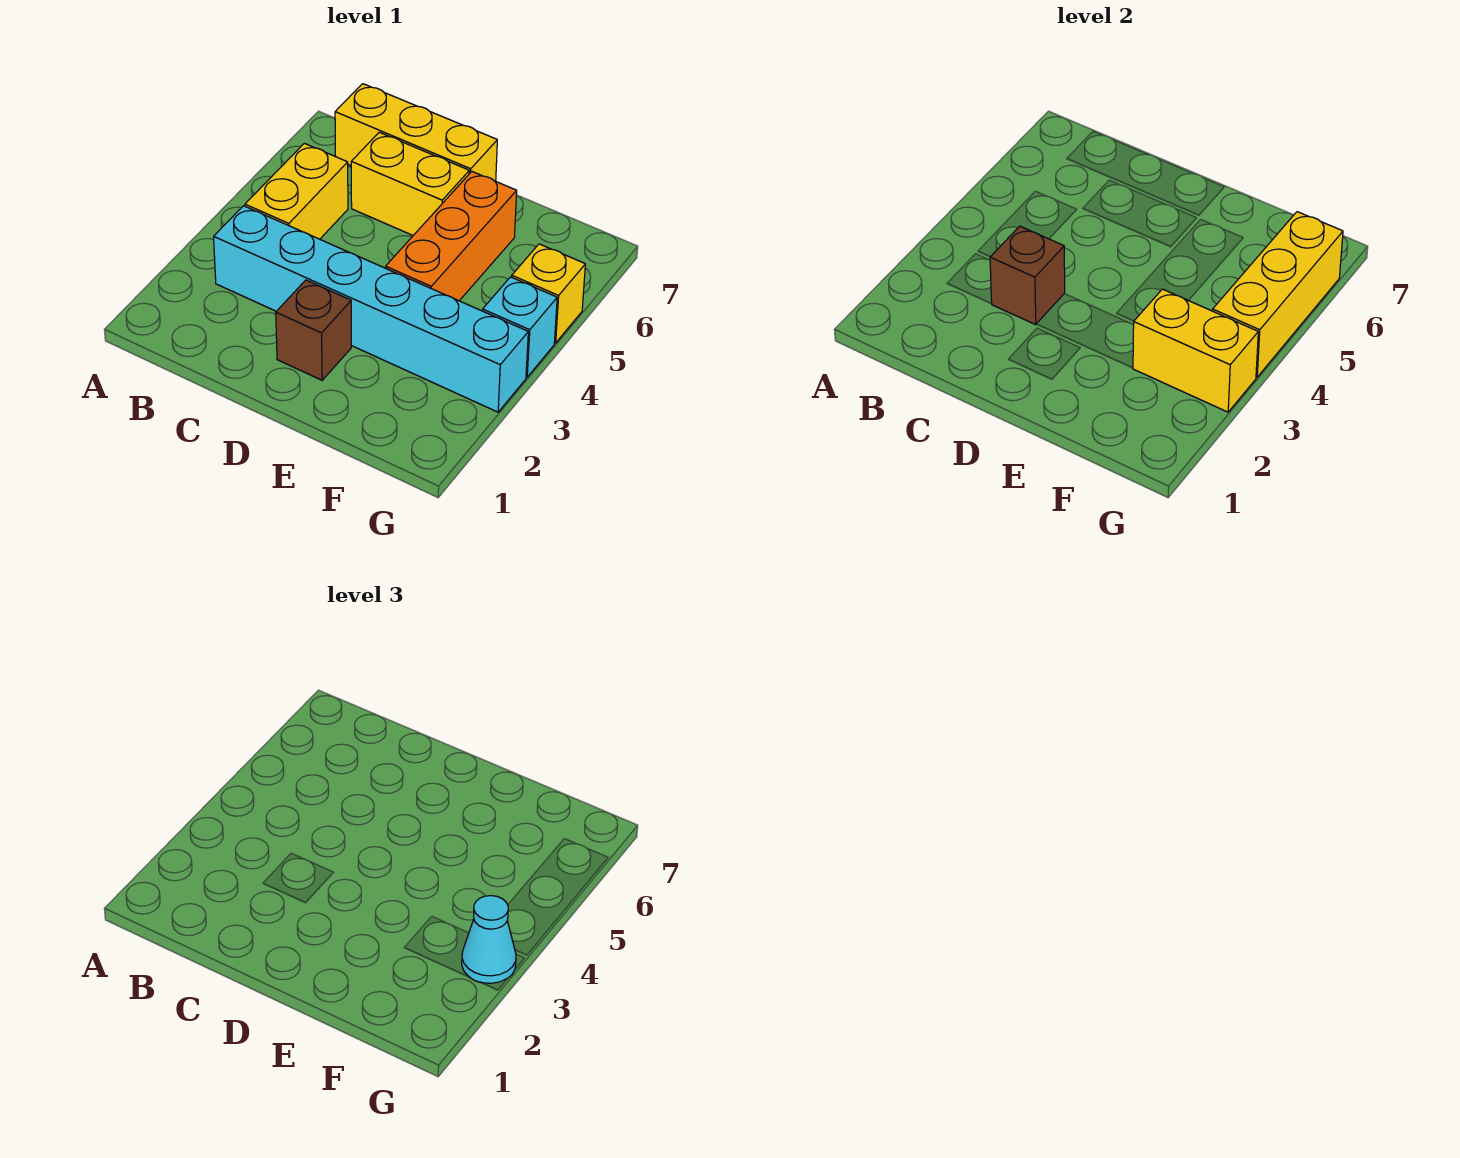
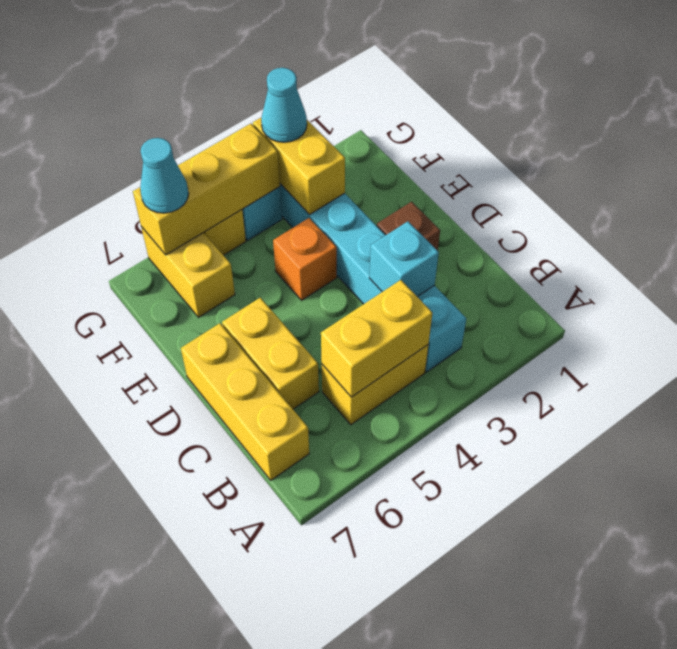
none -> yellow brick B4:B5 level 2
brown brick C3 level 2 -> cyan brick C3 level 2
orange brick E4:E6 level 1 -> orange brick E4 level 1
none -> yellow brick F6:G6 level 1
none -> cyan cone G6 level 3

